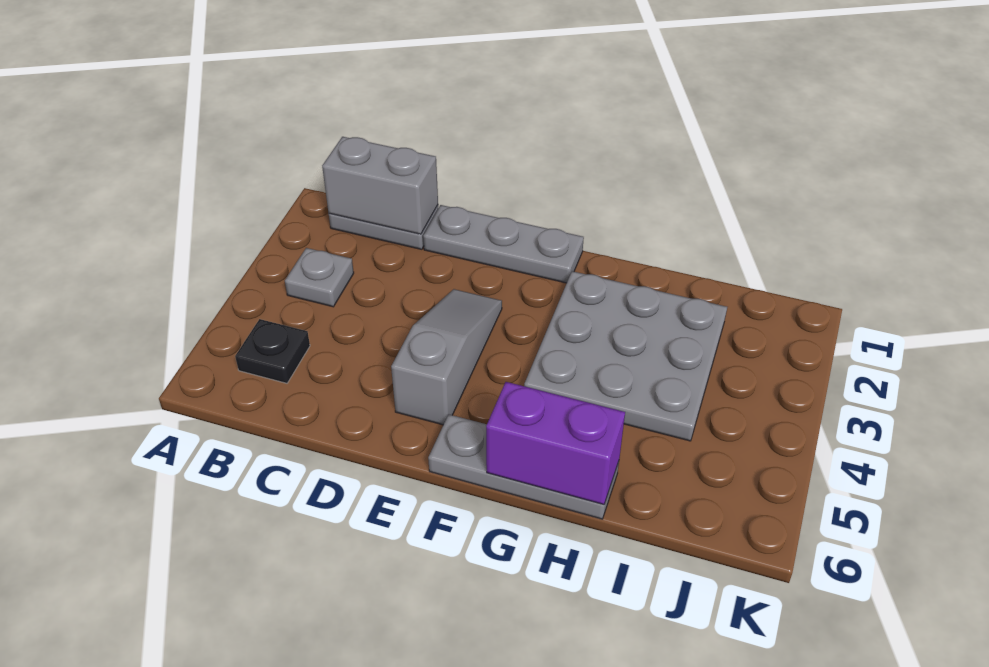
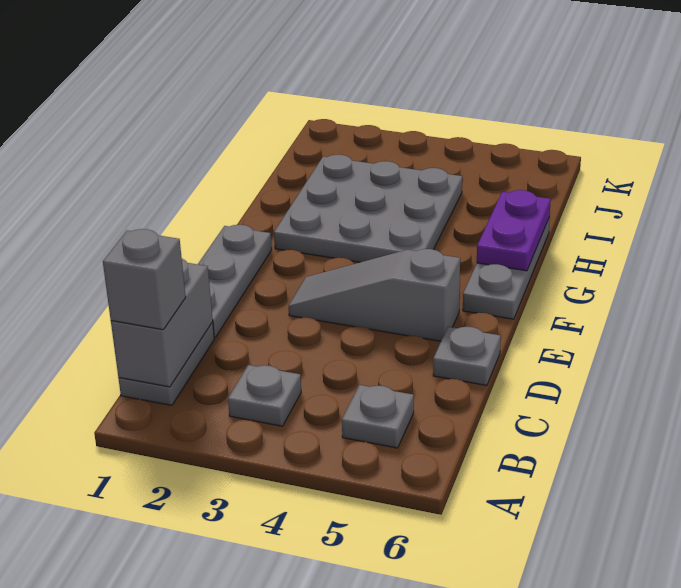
none -> grey brick B1 level 3
black plate B5 level 1 -> grey plate B5 level 1
none -> grey plate D6 level 1
purple brick G6:H6 level 2 -> purple plate G6:H6 level 2

